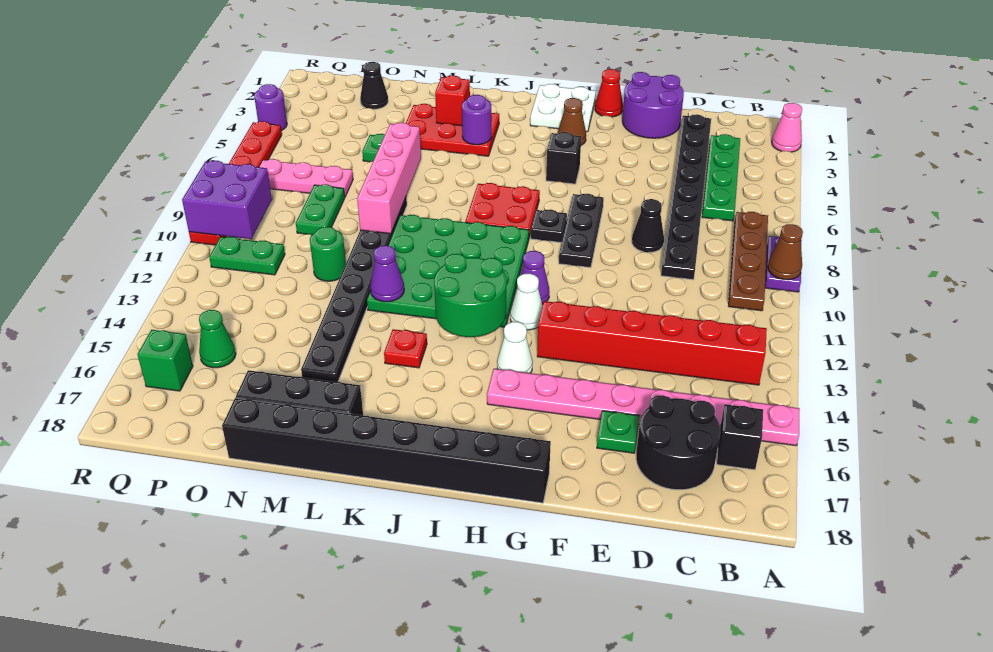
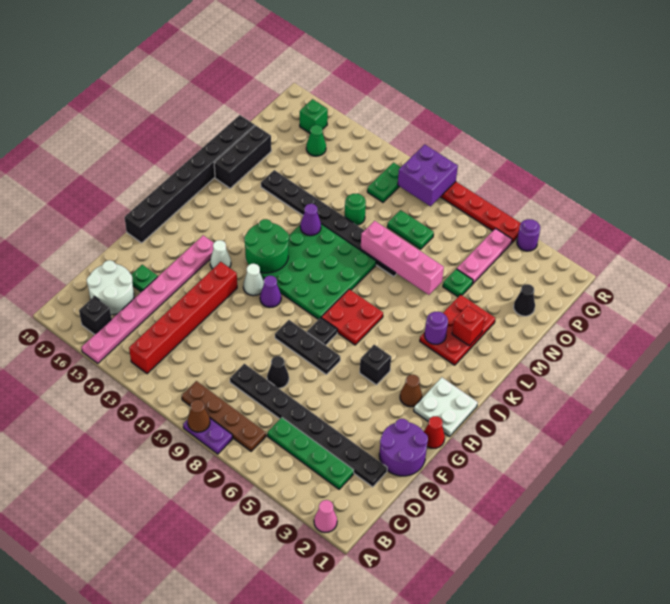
black round brick C16:D17 level 1 -> white round brick C16:D17 level 1
red plate K14 level 1 -> none
pink plate O7:Q7 level 1 -> pink plate O5:Q5 level 1

